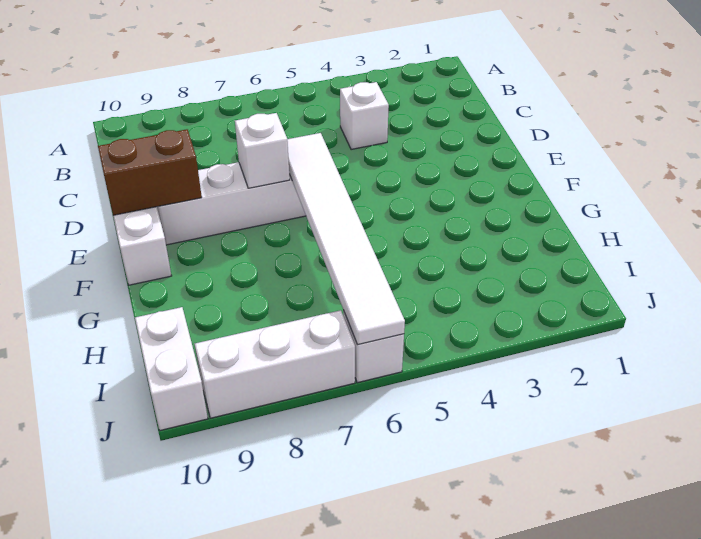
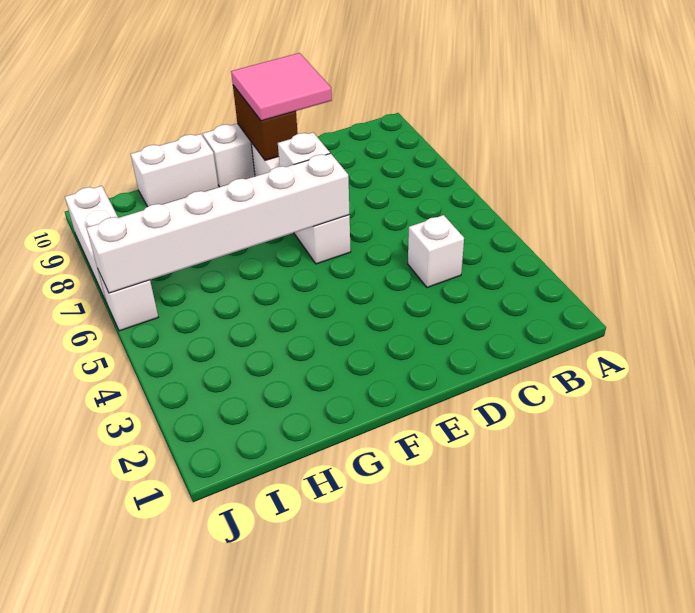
none -> pink tile D9:E10 level 3
white tile E6:J6 level 2 -> white brick E6:J6 level 2
white brick I10:J10 level 1 -> white brick G10:H10 level 1

